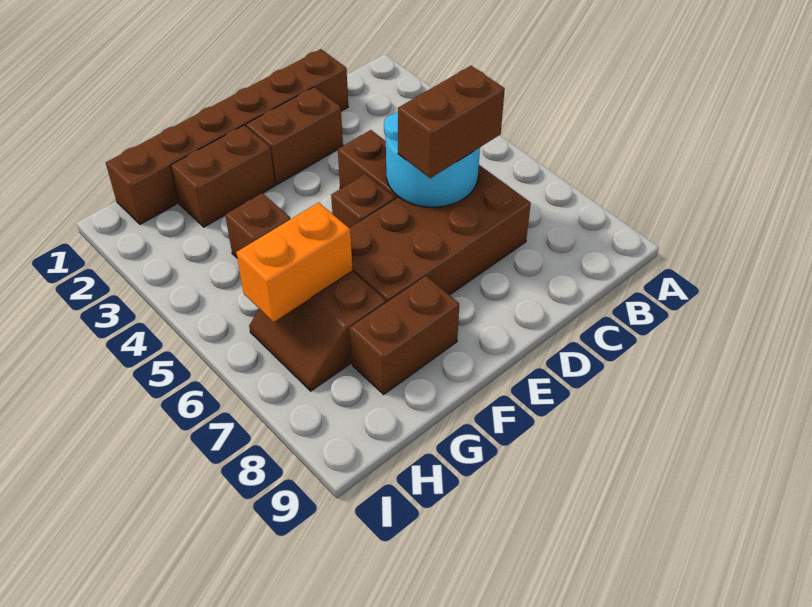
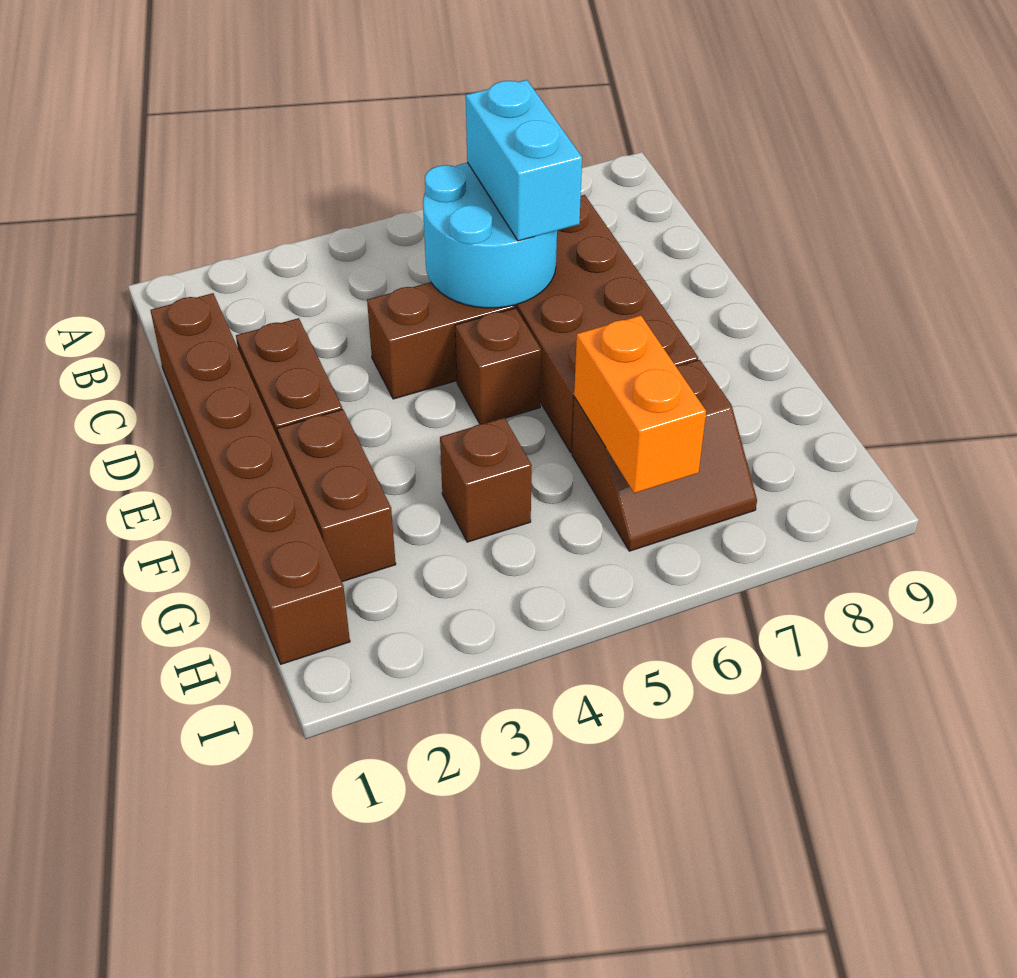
brown brick C6:D6 level 3 -> cyan brick C6:D6 level 3
brown brick F8:G8 level 1 -> none

